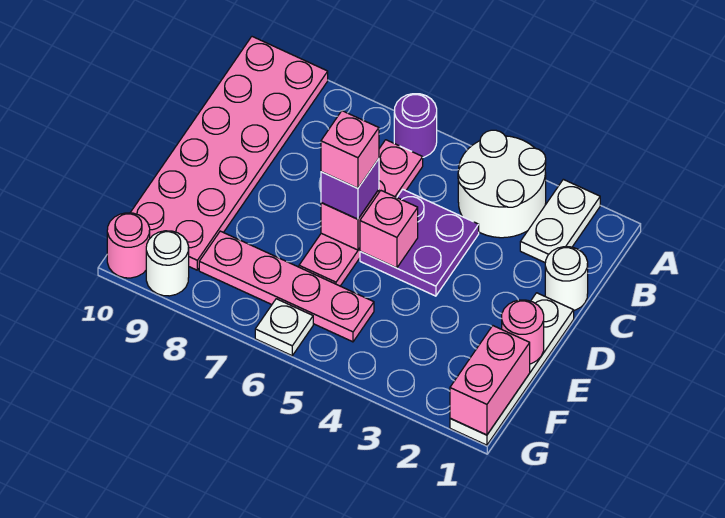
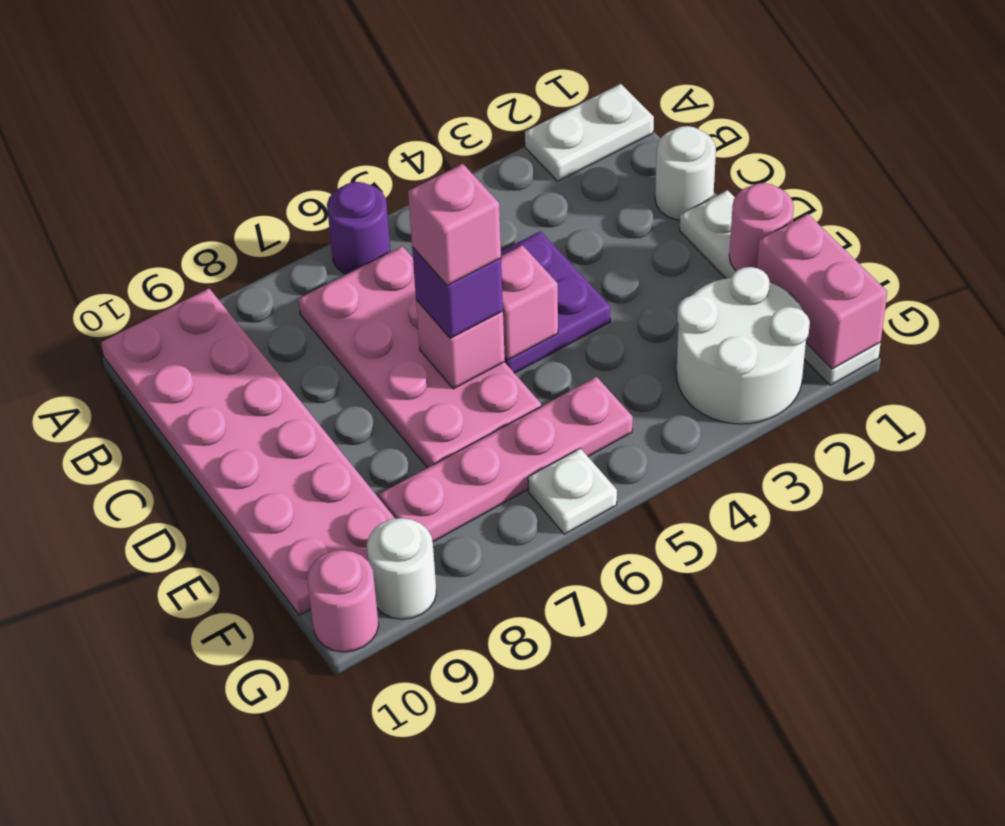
white plate A2:B2 level 1 -> white plate A1:A2 level 1
white round brick A3:B4 level 1 -> white round brick F2:G3 level 1
pink plate B6:E6 level 1 -> pink plate B6:E7 level 1

